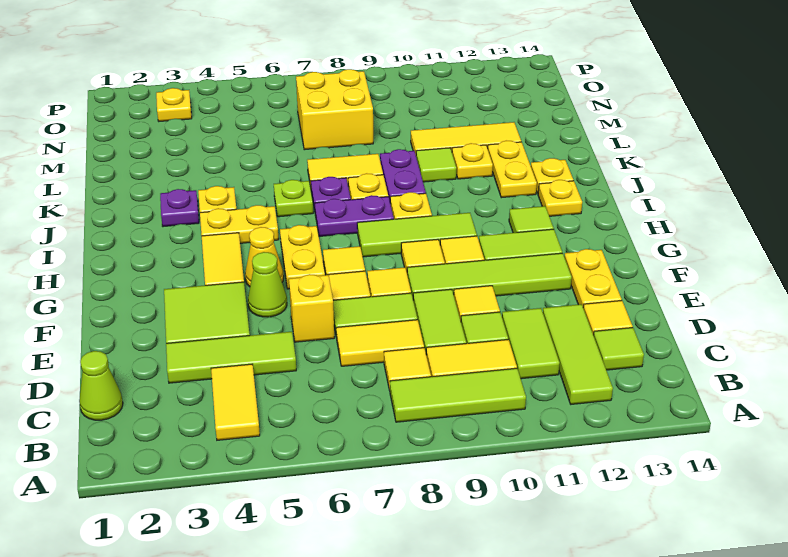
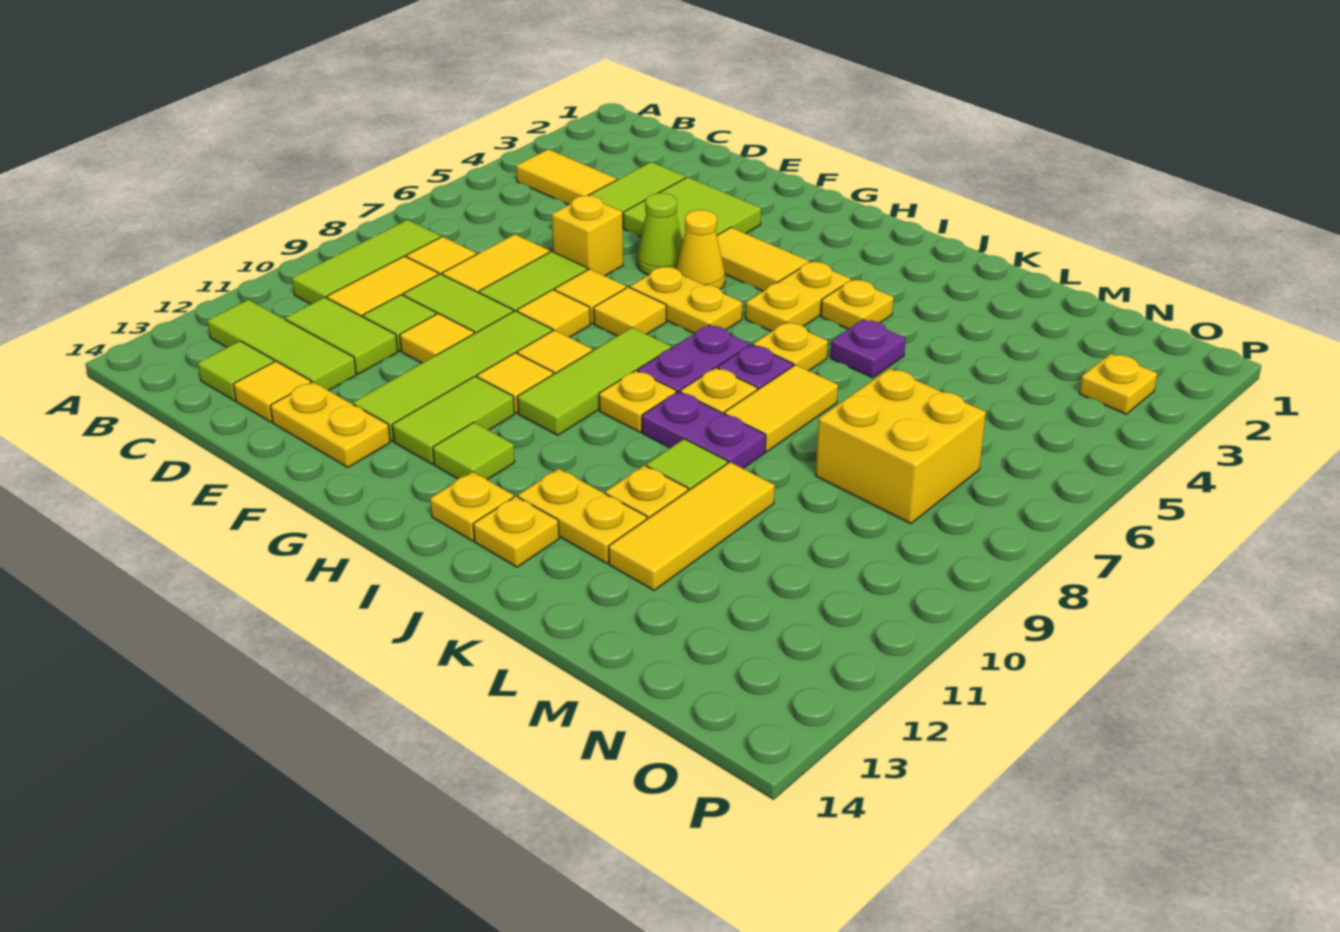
lime cone C1 level 1 -> none
purple plate J3 level 1 -> purple plate K5 level 1
lime plate J6 level 1 -> yellow plate J6 level 1

